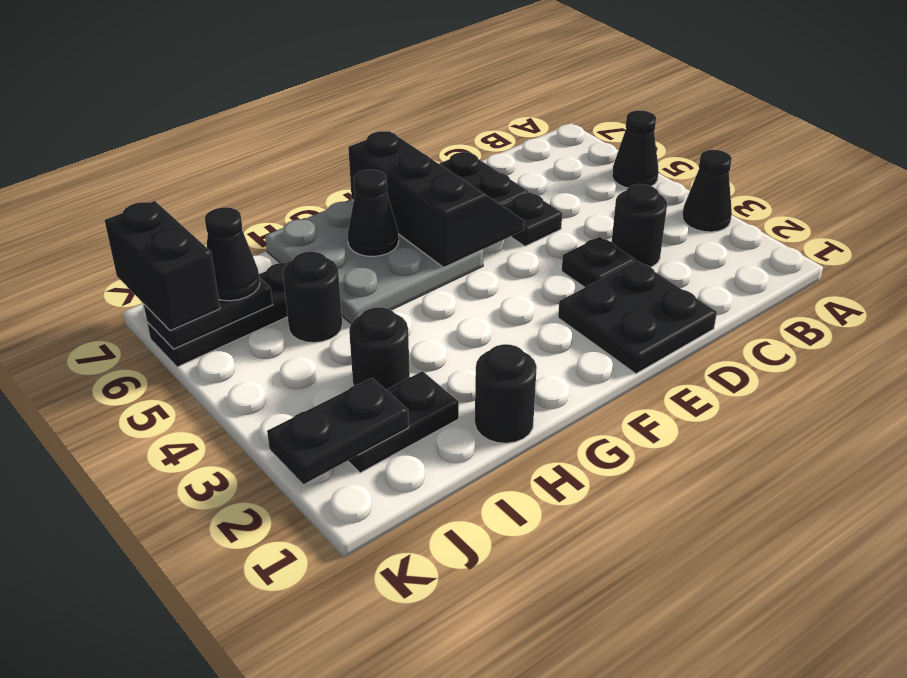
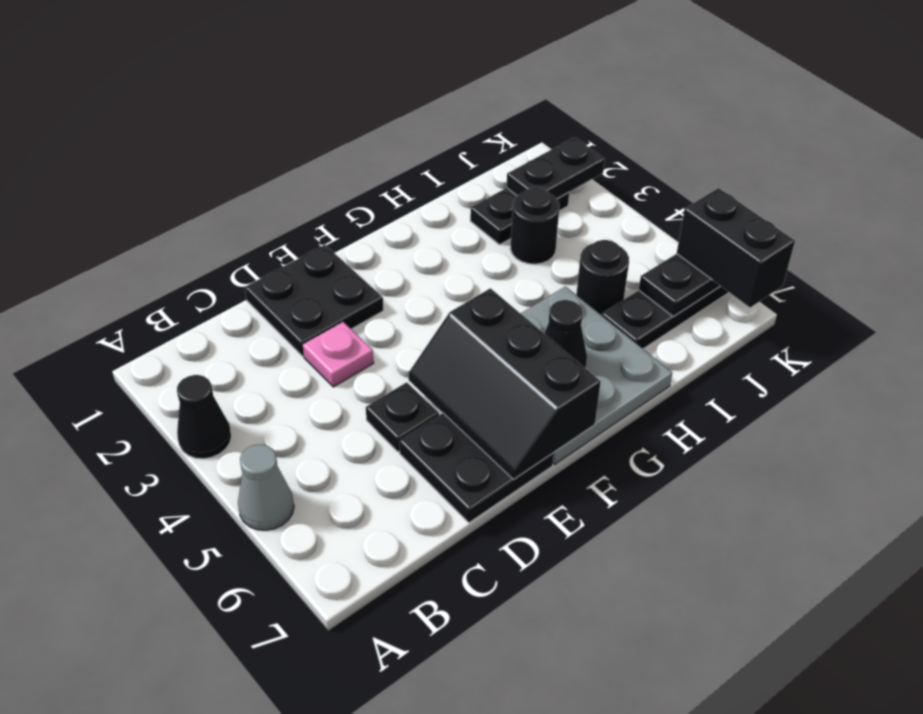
black cone A5 level 1 -> grey cone A5 level 1
black round brick C3 level 1 -> none
black plate D3 level 1 -> pink plate D3 level 1
black round brick H1 level 1 -> none
black cone J6 level 3 -> none

